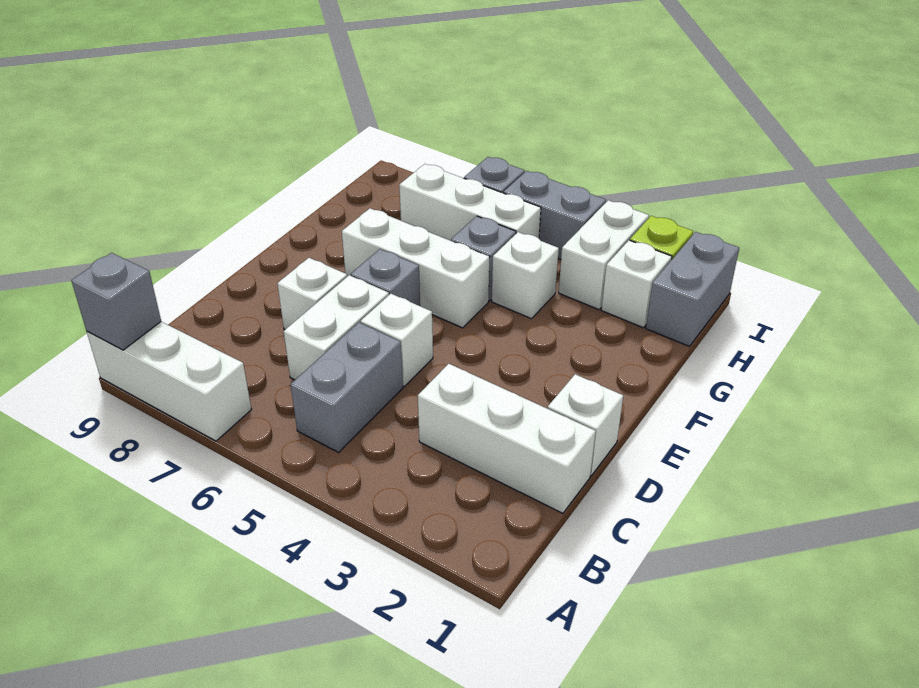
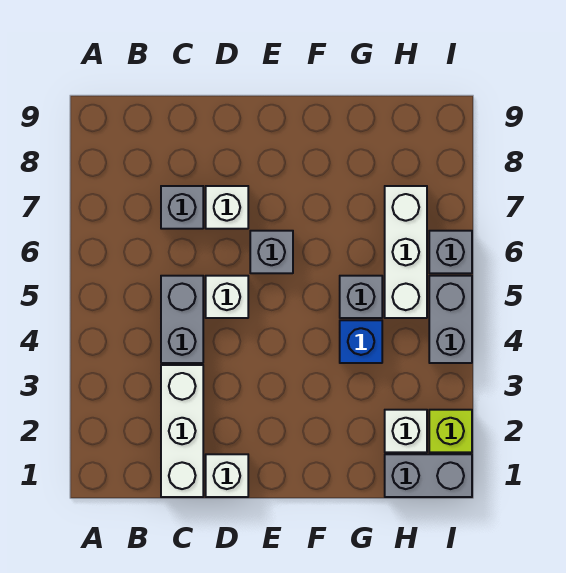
white brick A7:A9 level 1 -> none
grey brick A9 level 2 -> grey brick C7 level 1
grey brick B5:C5 level 1 -> grey brick C4:C5 level 1
white brick C6:D6 level 1 -> none
white brick F5:F7 level 1 -> none
white brick G4 level 1 -> blue brick G4 level 1
white brick H3:I3 level 1 -> none

